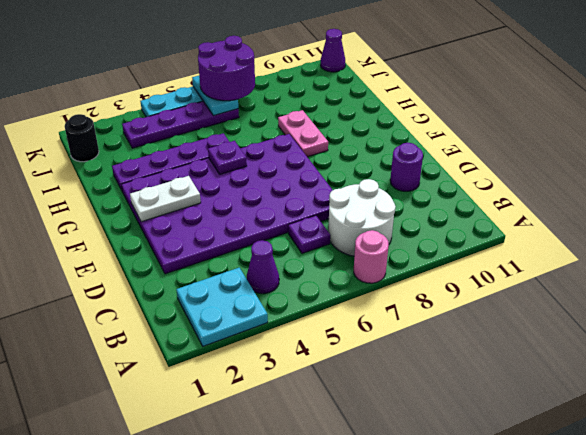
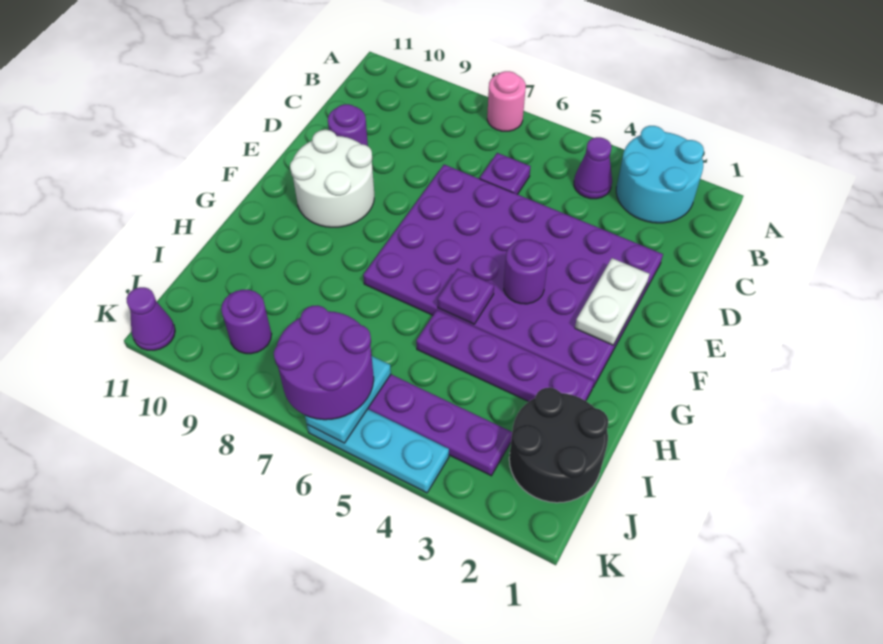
cyan plate A2:B3 level 1 -> cyan round brick A2:B3 level 1
white round brick B7:C8 level 1 -> white round brick E9:F10 level 1
white plate F2:F3 level 2 -> white plate E2:F2 level 2
none -> purple round brick F4 level 2
pink plate G8:H8 level 1 -> none
black round brick J1 level 1 -> black round brick I1:J2 level 1
none -> purple round brick J9 level 1

